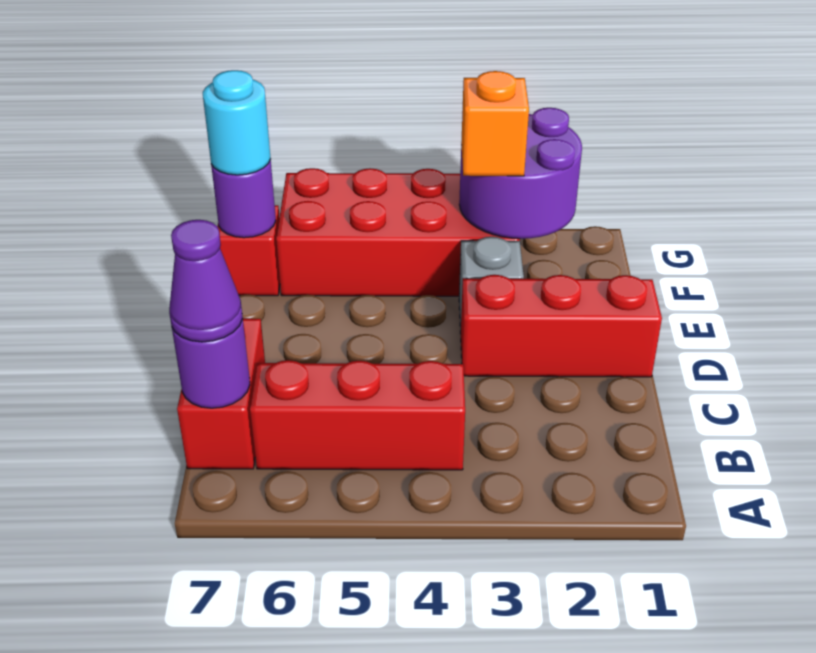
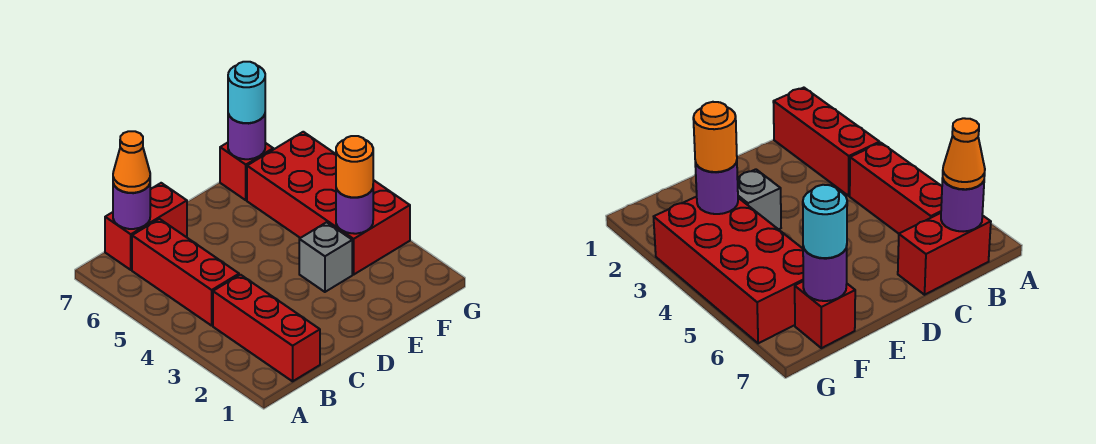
purple cone B7 level 3 -> orange cone B7 level 3
red brick D1:D3 level 1 -> red brick B1:B3 level 1
purple round brick F2:G3 level 2 -> purple round brick F3 level 2
orange brick F3 level 3 -> orange round brick F3 level 3

